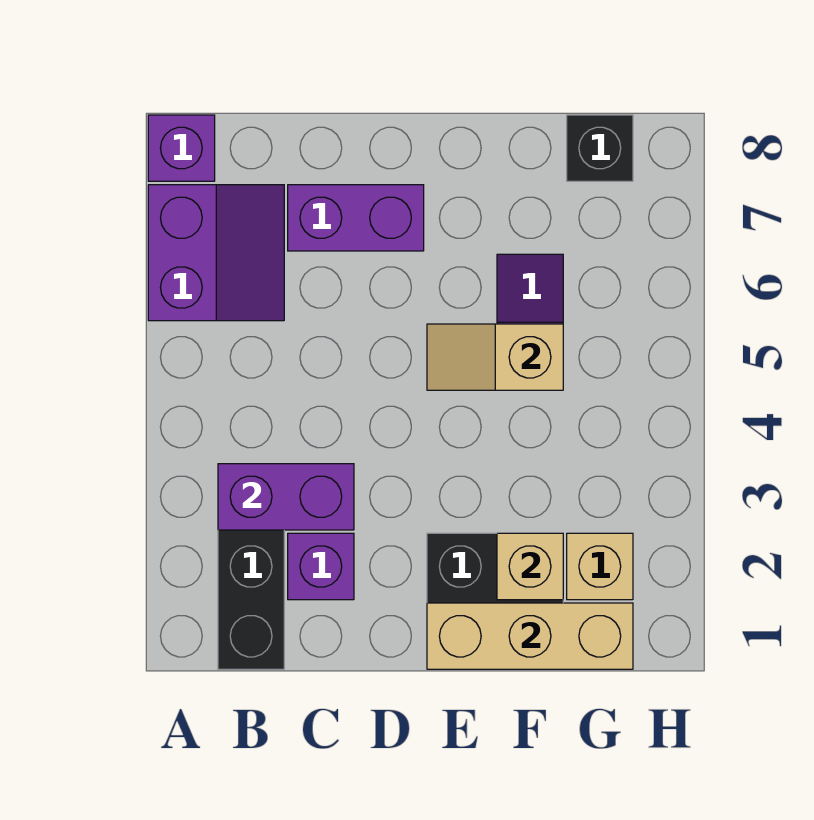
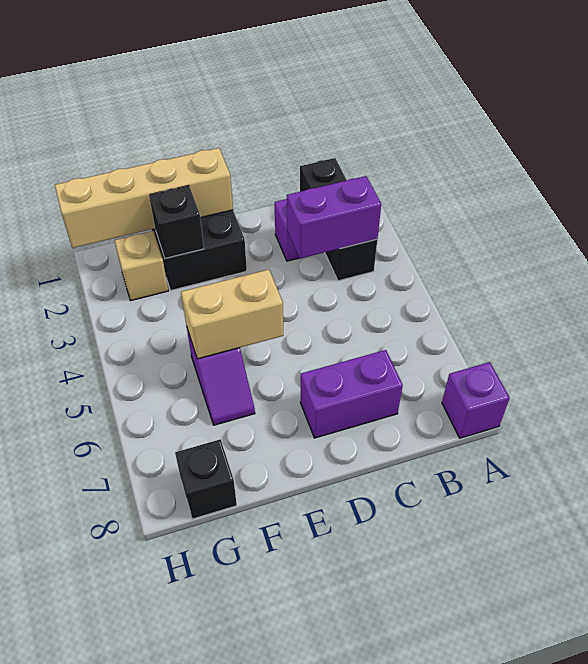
purple slope A6:B7 level 1 top A -> none
tan brick E1:G1 level 2 -> tan brick E1:H1 level 2
tan slope E5:F5 level 2 top F -> tan brick E5:F5 level 2
tan brick F2 level 2 -> black brick F2 level 2

